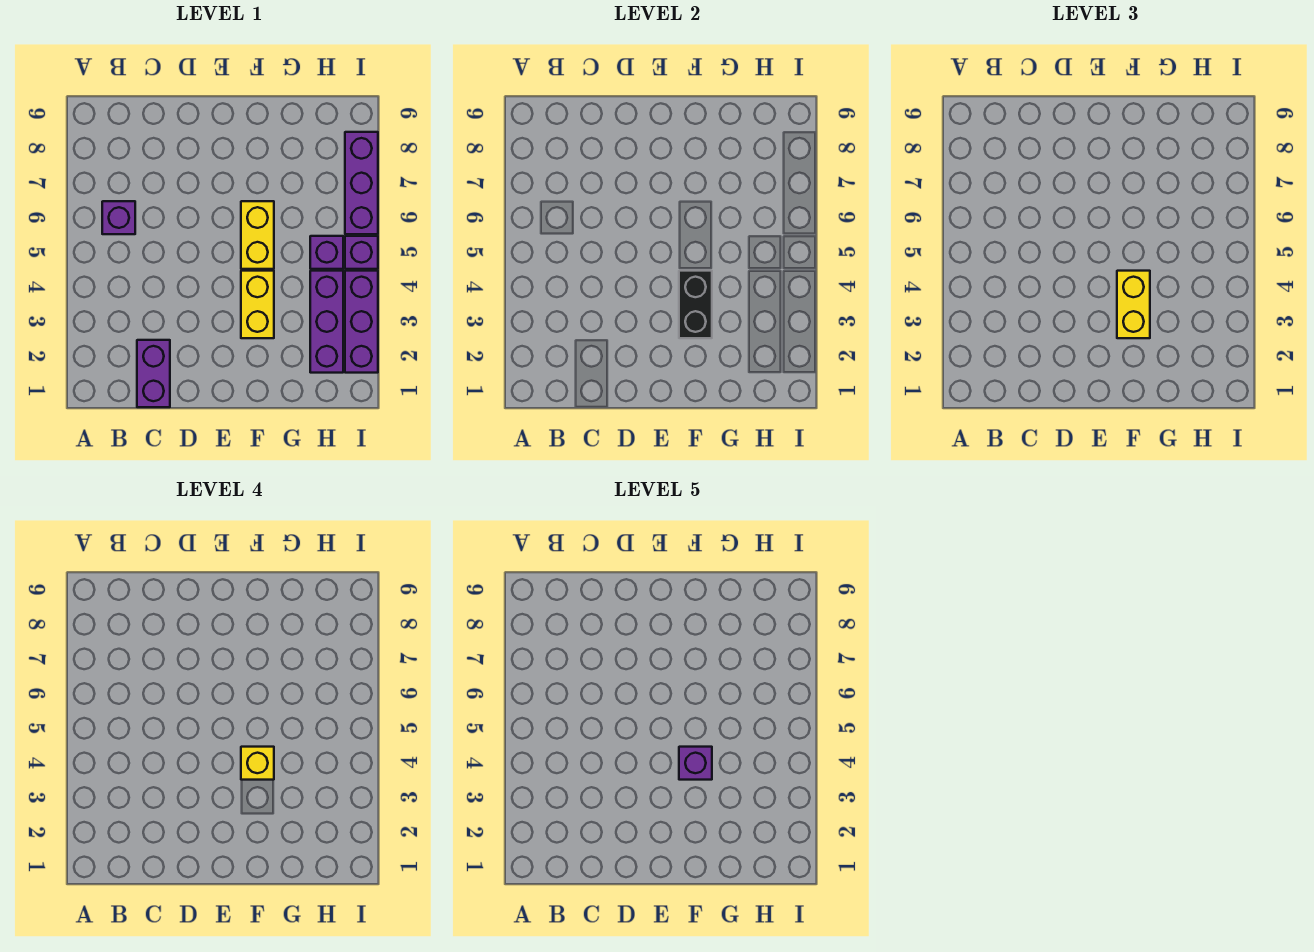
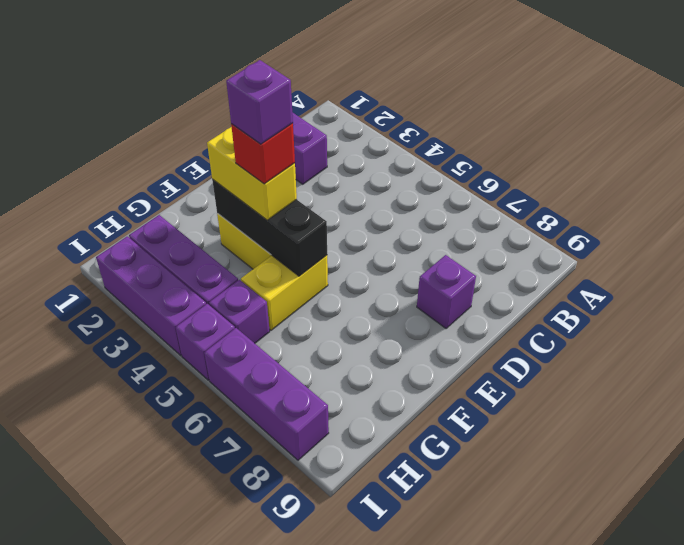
purple brick B6 level 1 -> purple brick D8 level 1
black brick F3:F4 level 2 -> black brick F3:F5 level 2
yellow brick F4 level 4 -> red brick F4 level 4
yellow brick F5:F6 level 1 -> yellow brick F5:G5 level 1

